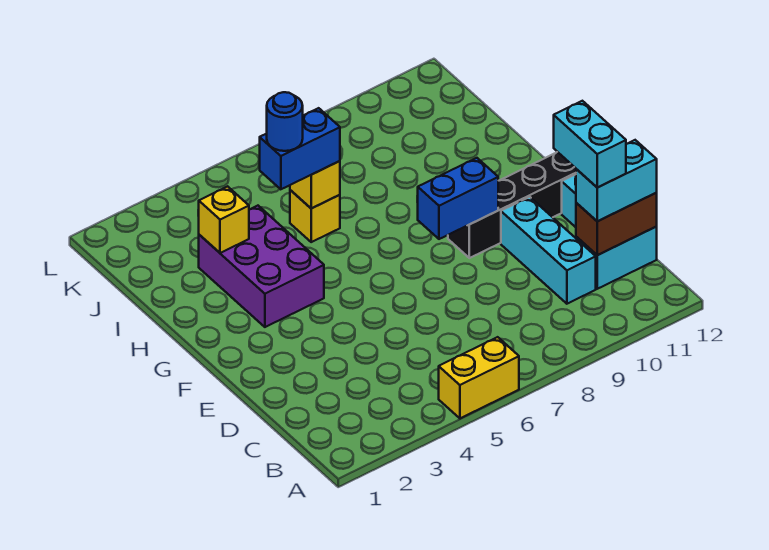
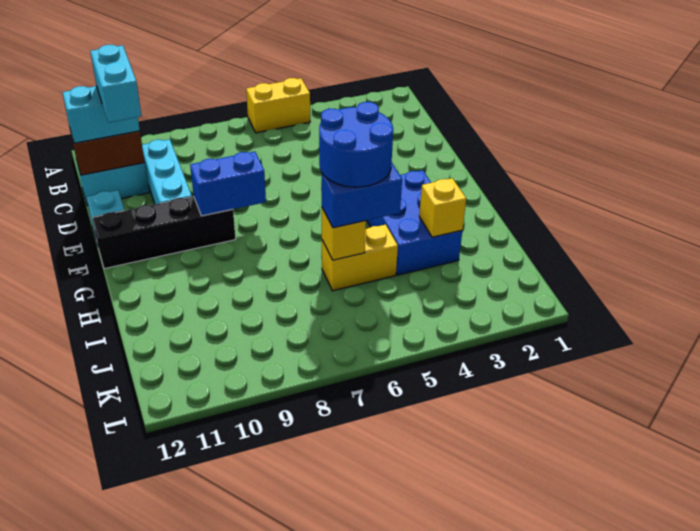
purple brick G3:I4 level 1 -> blue brick G3:I4 level 1
blue round brick I5 level 4 -> blue round brick H5:I6 level 4
yellow brick I6 level 1 -> yellow brick I5:I6 level 1

